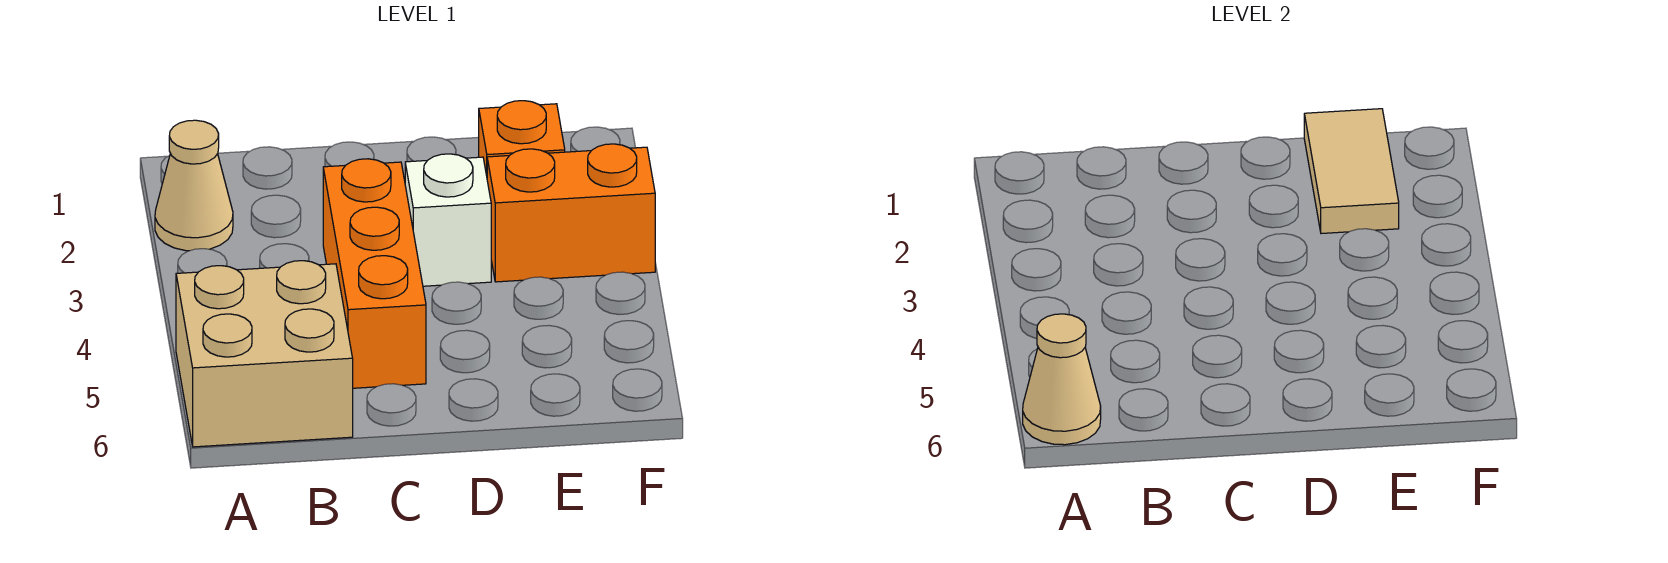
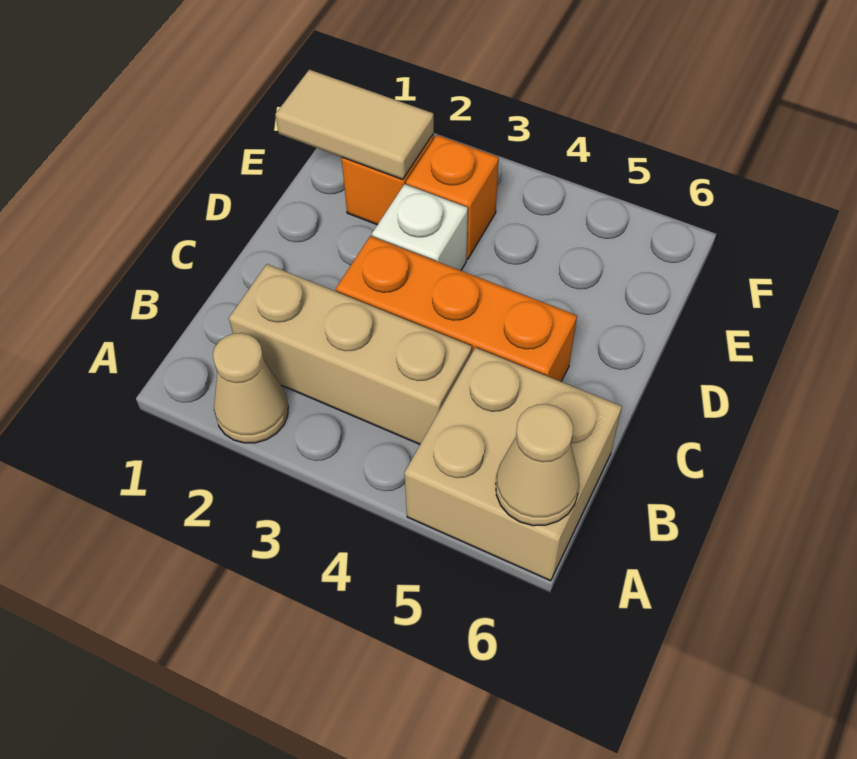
none -> tan brick B2:B4 level 1
orange brick E3:F3 level 1 -> orange brick E3 level 1

